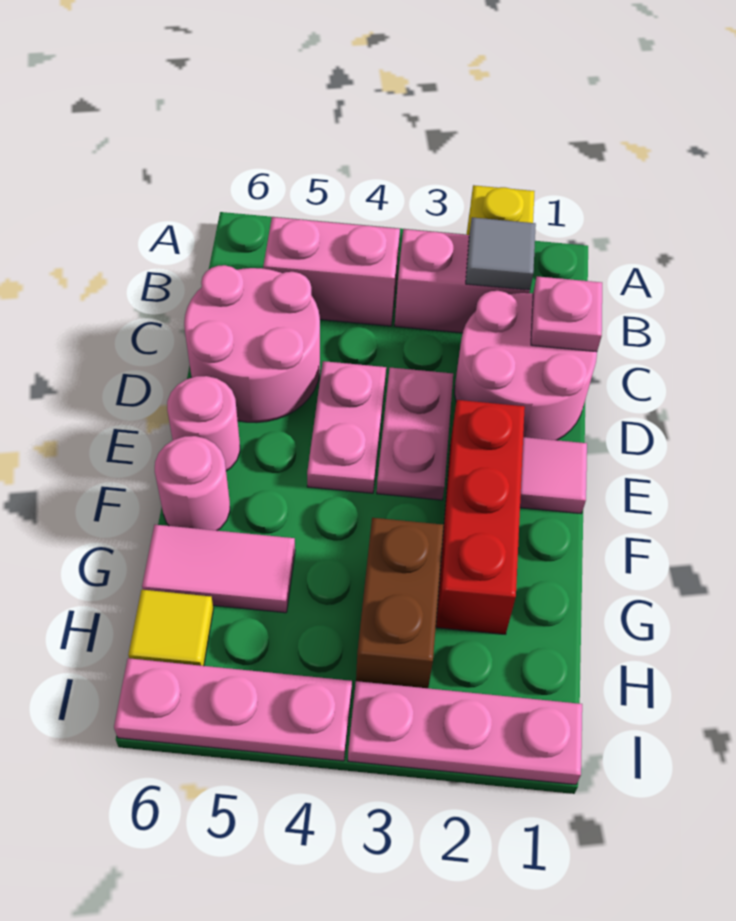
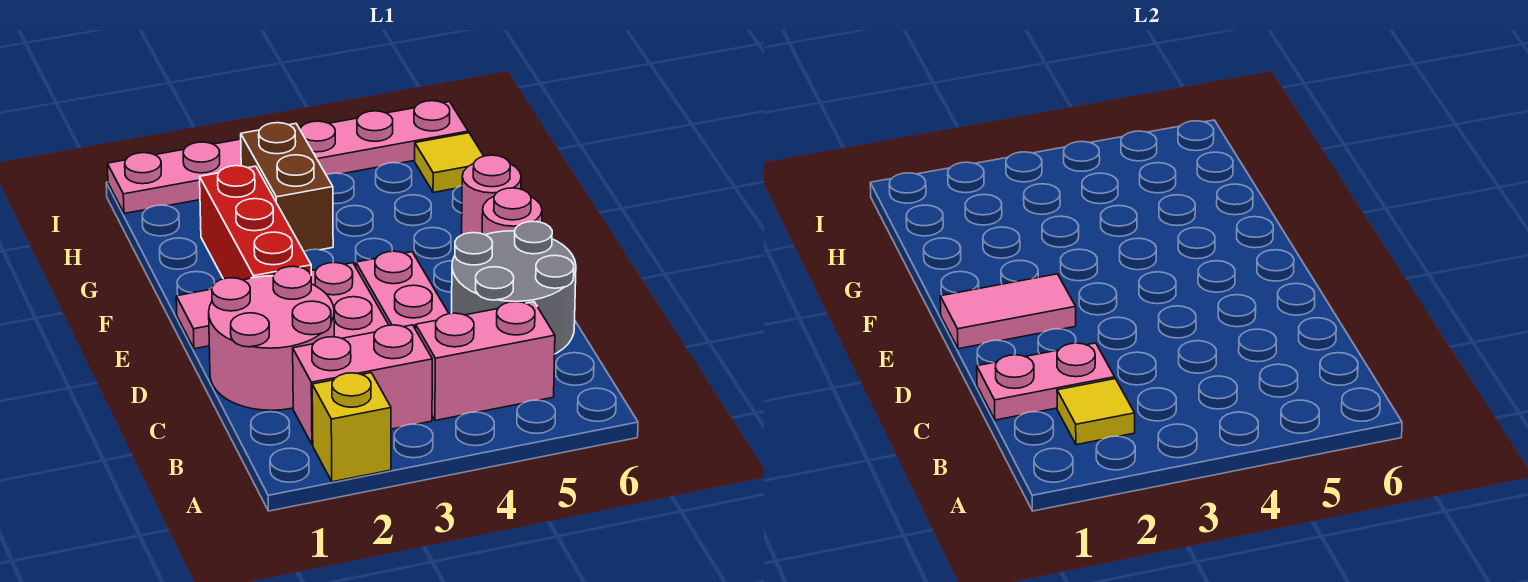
grey tile B2 level 2 -> yellow tile B2 level 2
pink plate C1 level 2 -> pink plate C1:C2 level 2
pink round brick C5:D6 level 1 -> grey round brick C5:D6 level 1
pink tile G5:G6 level 1 -> pink tile E1:E2 level 2

